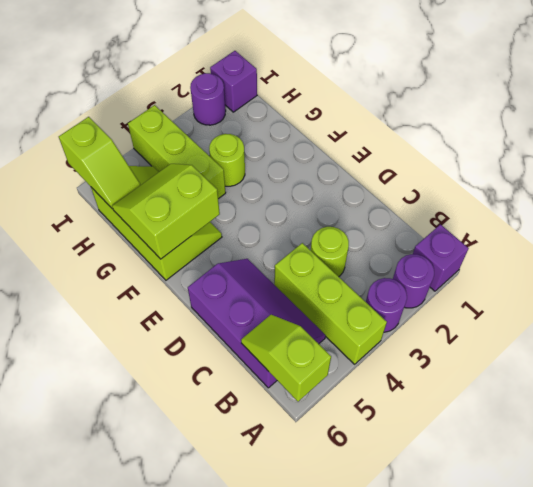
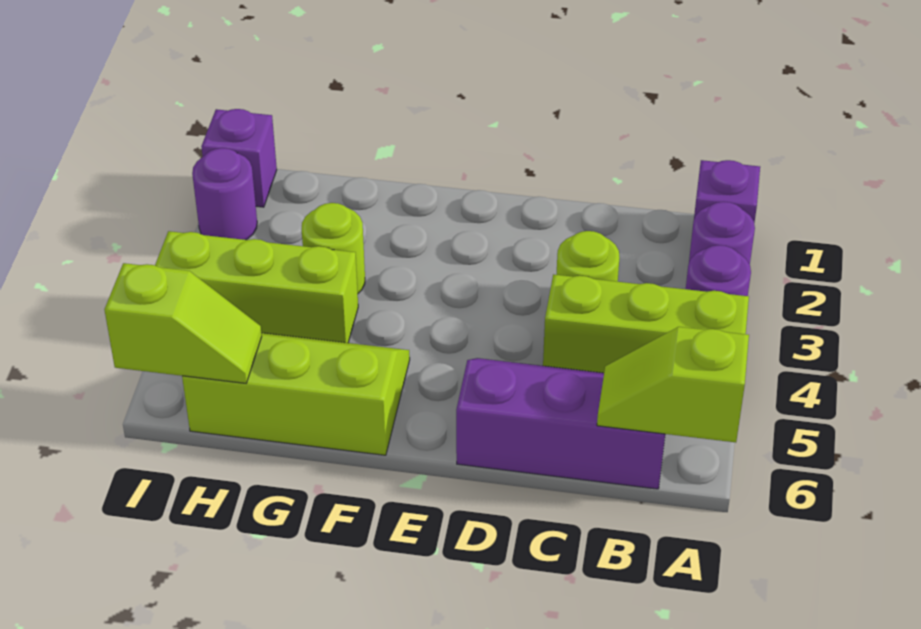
lime slope F5:G6 level 2 top F -> none

